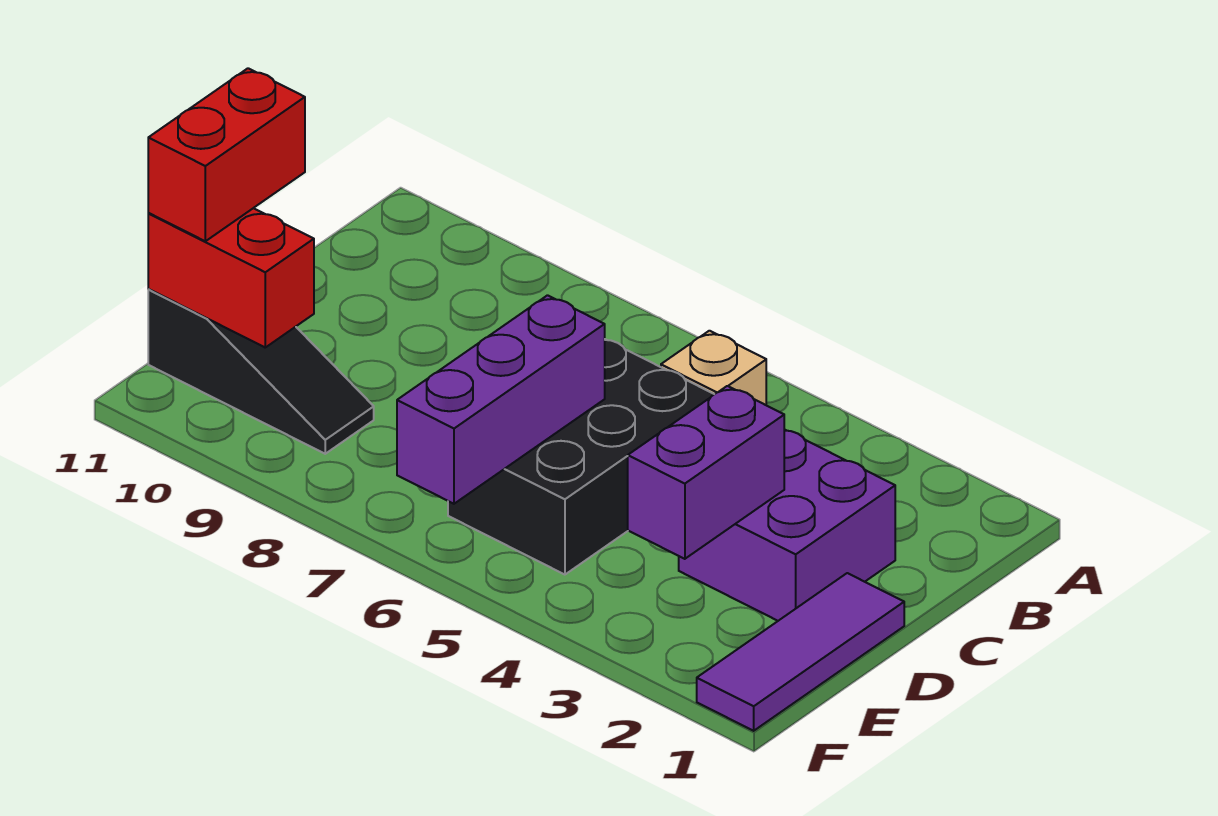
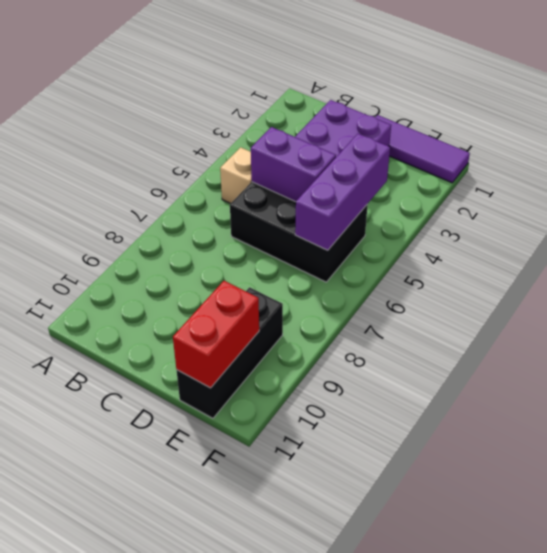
purple brick D3:E3 level 2 -> purple brick C5:D5 level 2
purple brick D6:F6 level 2 -> purple brick E4:E6 level 2
red brick D11:E11 level 3 -> none
black slope E9:E11 level 1 top 11 -> black brick E9:E11 level 1

